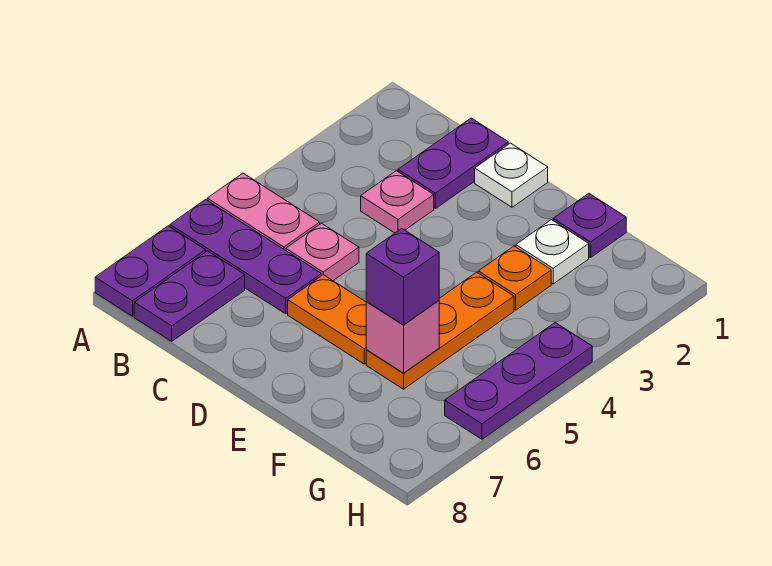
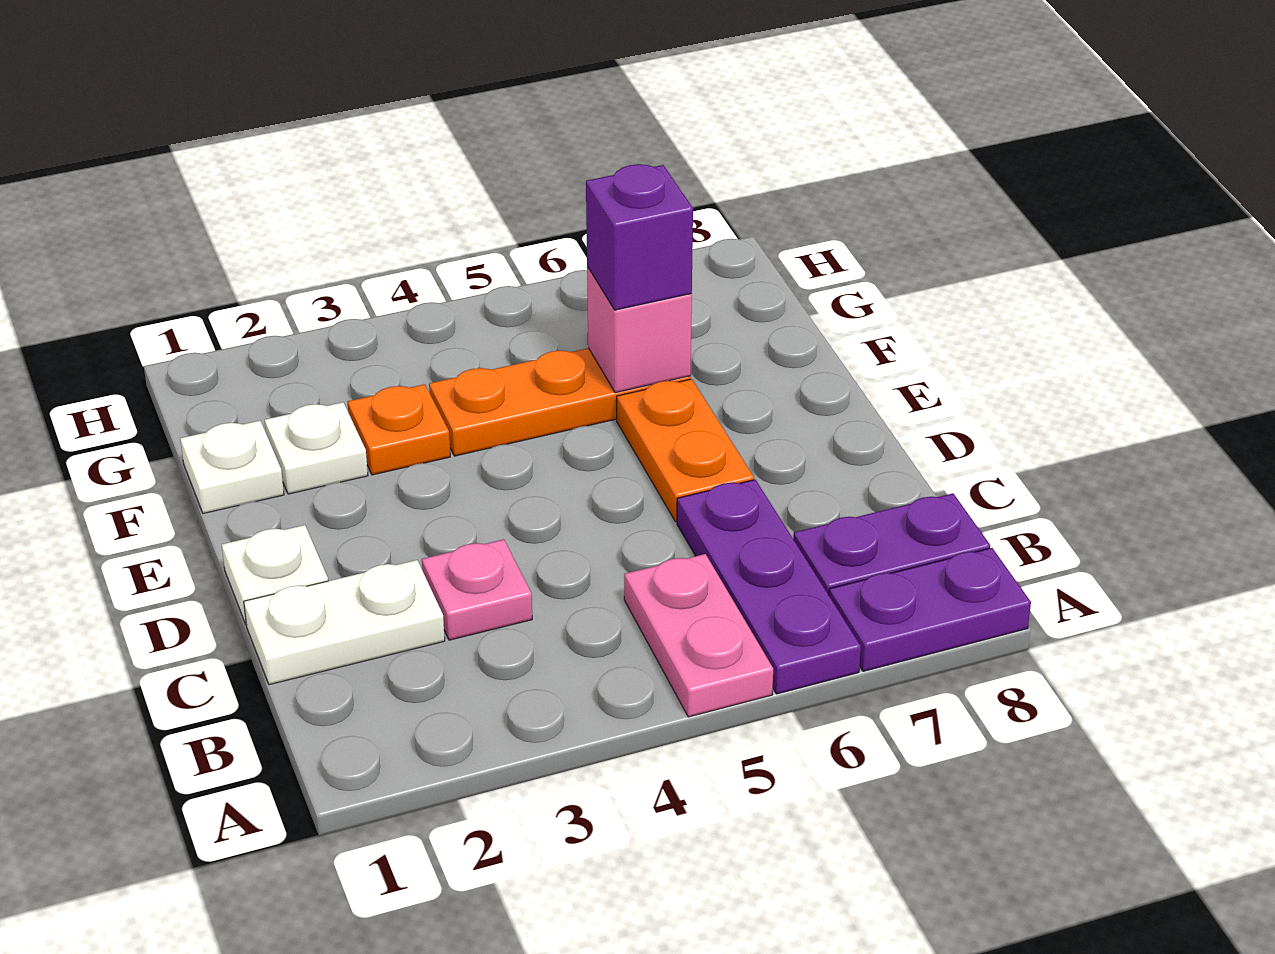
purple plate C1:C2 level 1 -> white plate C1:C2 level 1
pink plate C5 level 1 -> none
purple plate F1 level 1 -> white plate F1 level 1
purple plate H4:H6 level 1 -> none

